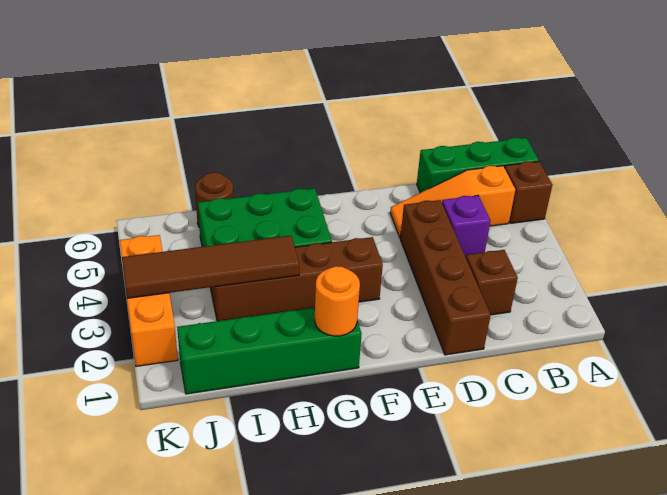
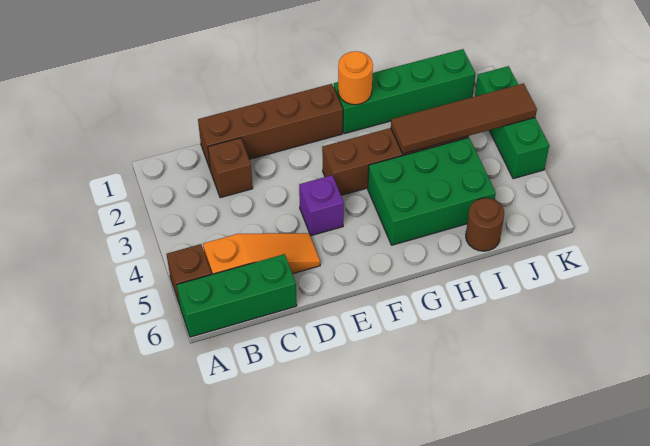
purple brick C4 level 1 -> purple brick E4 level 1
brown brick D1:D4 level 1 -> brown brick C1:F1 level 1
orange brick K2:K4 level 1 -> green brick K2:K4 level 1

